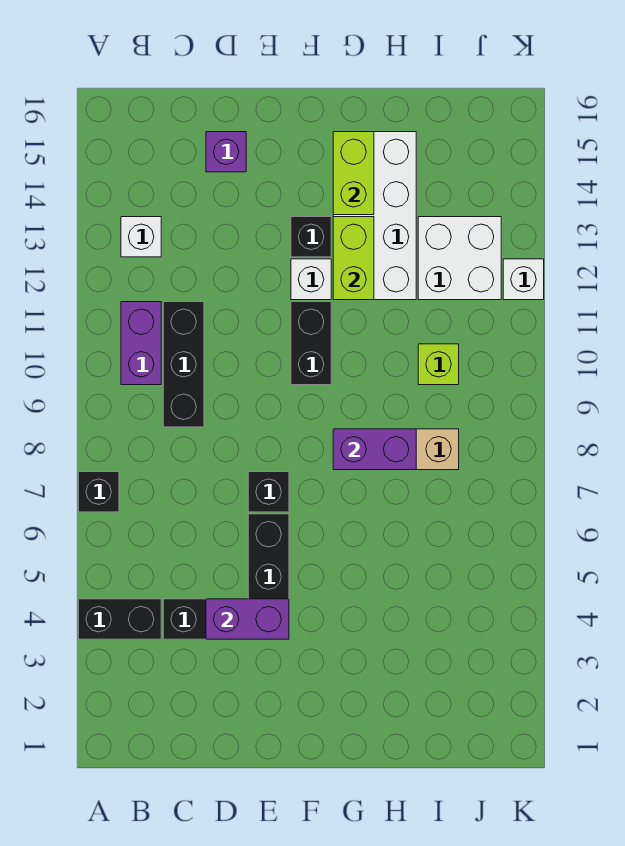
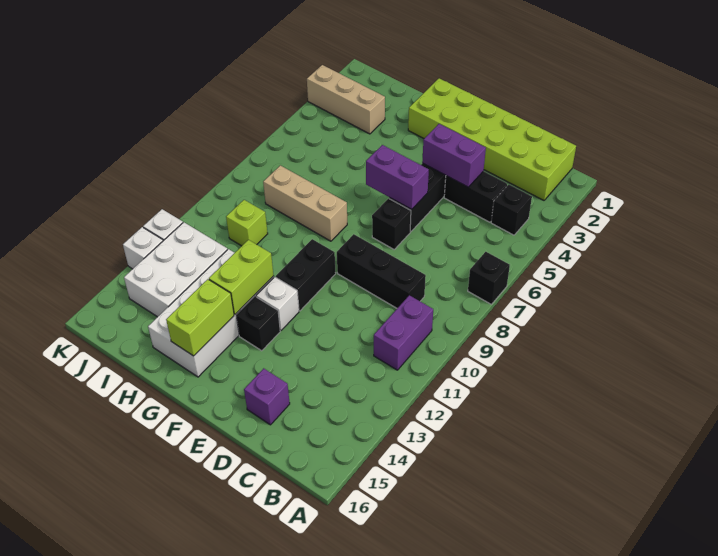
black brick A4:B4 level 1 -> black brick B4 level 1
none -> lime brick B1:G2 level 1
white brick B13 level 1 -> white brick K13 level 1
black brick C9:C11 level 1 -> black brick C9:E9 level 1
purple brick G8:H8 level 2 -> purple brick E6:F6 level 2
none -> tan brick I3:K3 level 1
white brick I12:J13 level 1 -> white brick I12:J14 level 1

